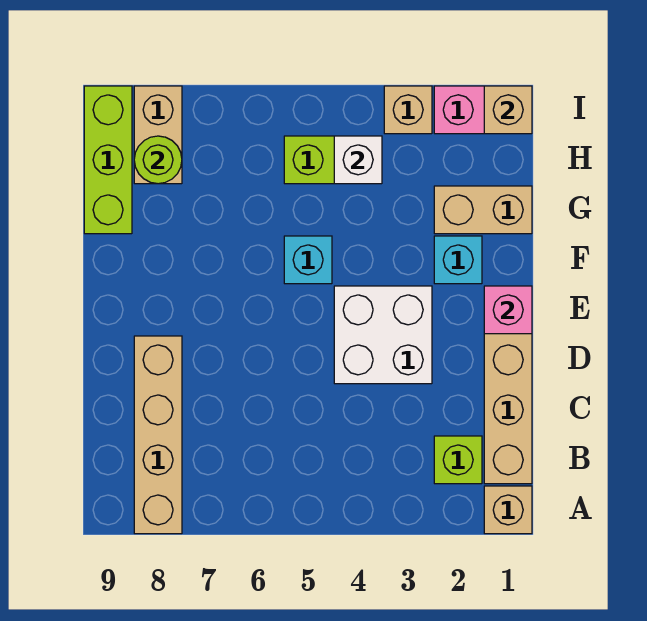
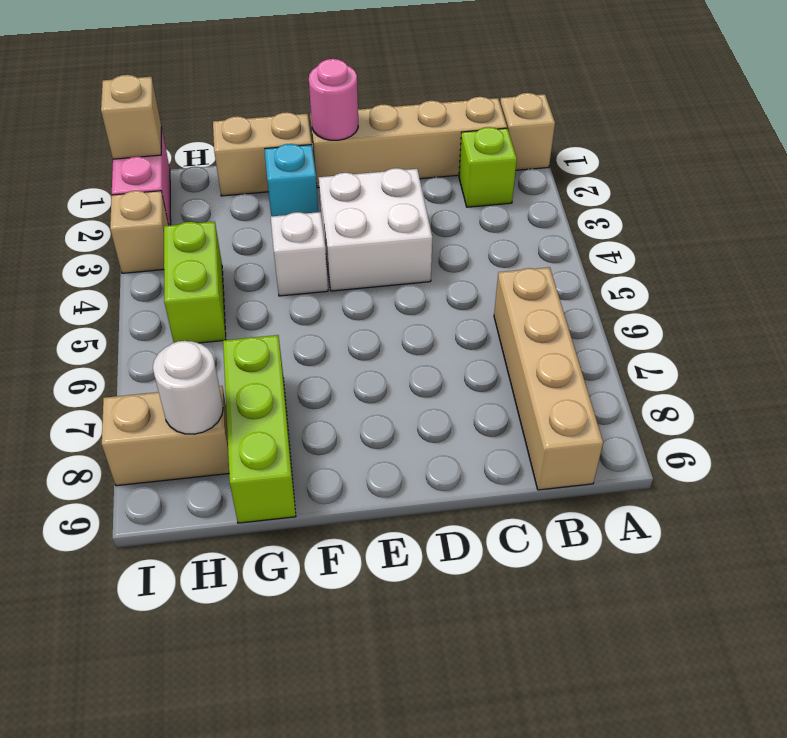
tan brick A8:D8 level 1 -> tan brick B6:B9 level 1
pink brick E1 level 2 -> pink round brick E1 level 2
cyan brick F5 level 1 -> none
tan brick G1:G2 level 1 -> tan brick F1:G1 level 1
lime brick G9:I9 level 1 -> lime brick G7:G9 level 1
white brick H4 level 2 -> white brick F4 level 1
lime round brick H8 level 2 -> white round brick H8 level 2

